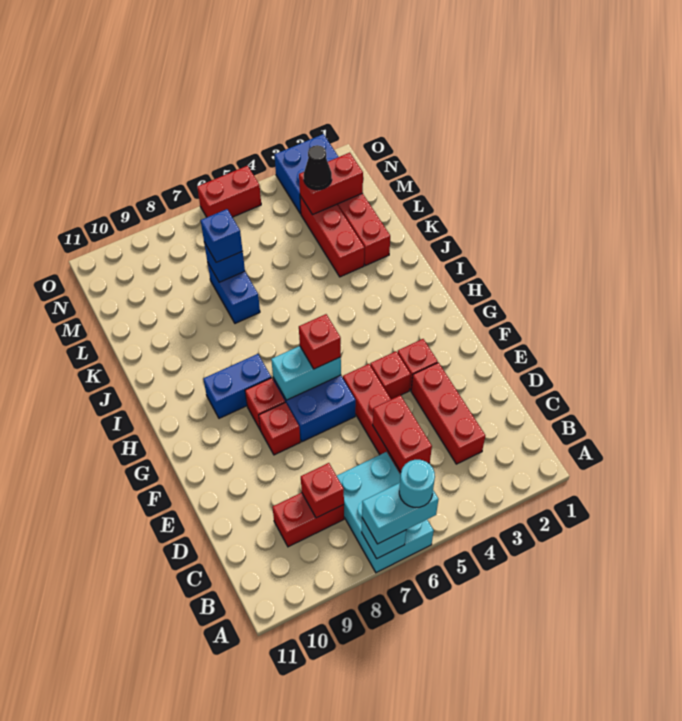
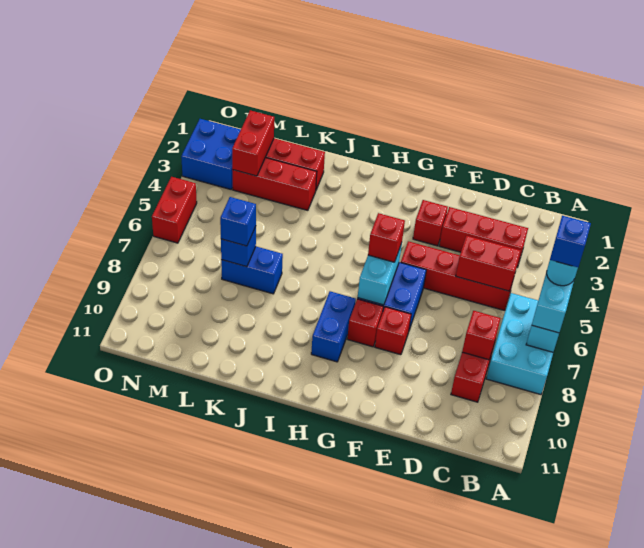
cyan brick A6:C7 level 1 -> cyan brick A6:B8 level 1
none -> blue brick A6 level 5
red brick F4 level 1 -> none
black cone M3 level 3 -> none

